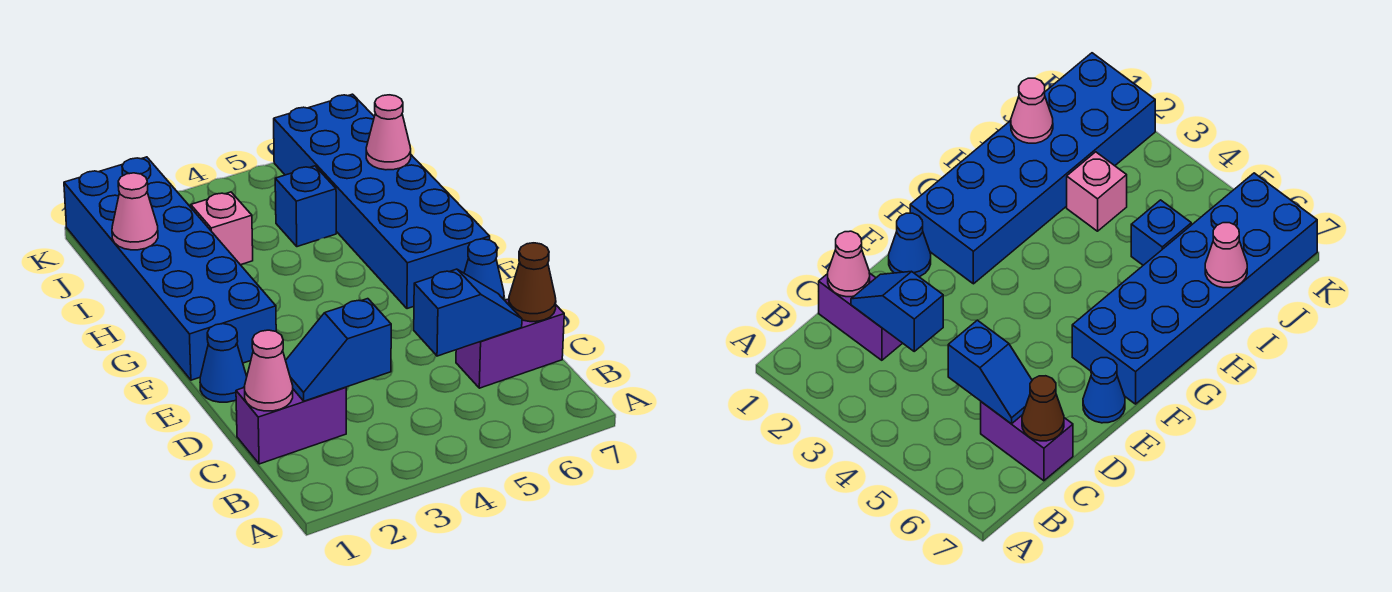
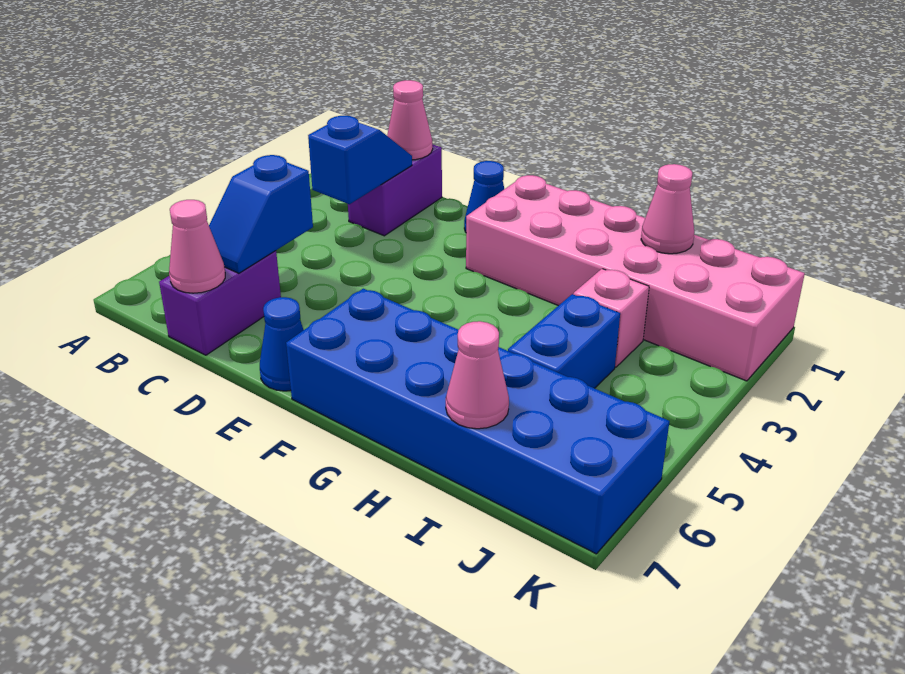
brown cone C7 level 2 -> pink cone C7 level 2
blue brick F1:K2 level 1 -> pink brick F1:K2 level 1
blue brick I5 level 1 -> blue brick I4:I5 level 1

